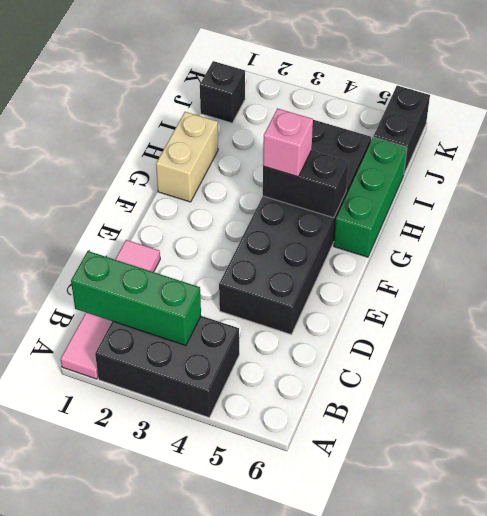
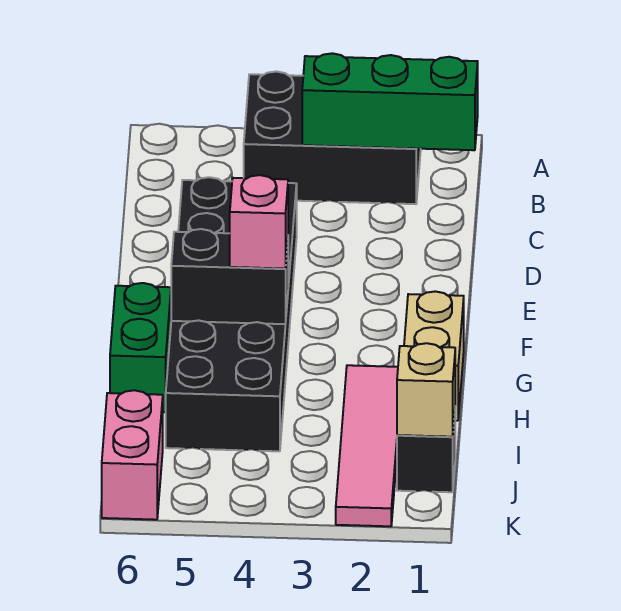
pink tile A1:D1 level 1 -> pink tile H2:K2 level 1
green brick G6:I6 level 1 -> green brick G6:H6 level 1
none -> tan brick J1 level 2
black brick J6:K6 level 1 -> pink brick J6:K6 level 1

